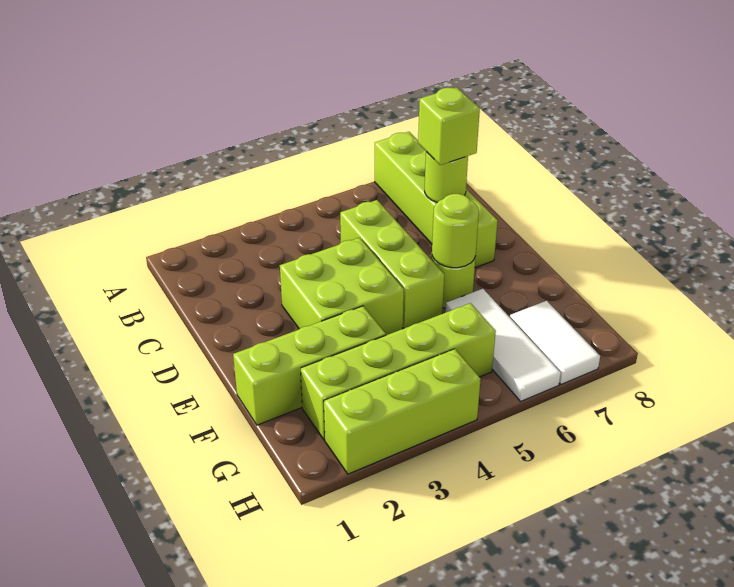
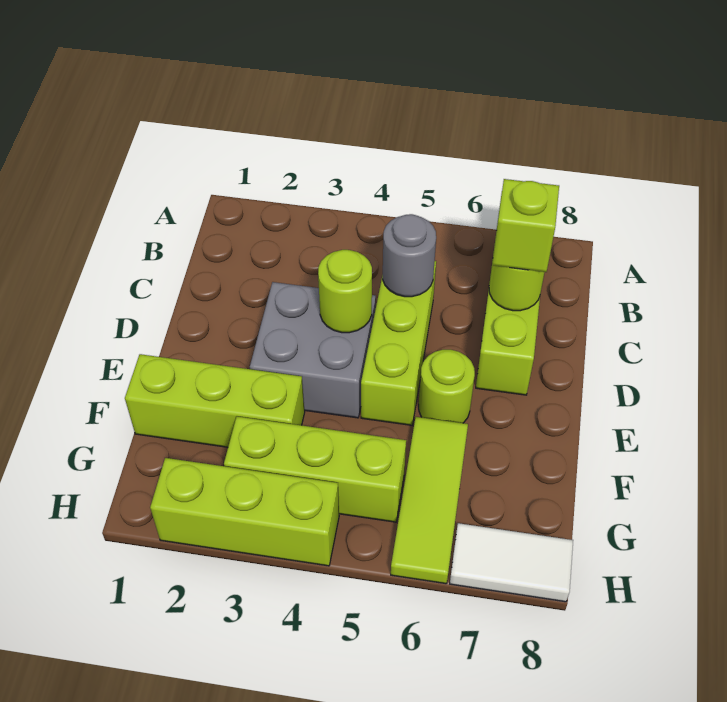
none -> grey round brick C5 level 2
lime brick D3:E4 level 1 -> grey brick D3:E4 level 1
lime round brick E6 level 2 -> lime round brick D4 level 2
white tile F6:H6 level 1 -> lime tile F6:H6 level 1
lime brick G2:G5 level 1 -> lime brick G3:G5 level 1
white tile G7:H7 level 1 -> white tile H7:H8 level 1

